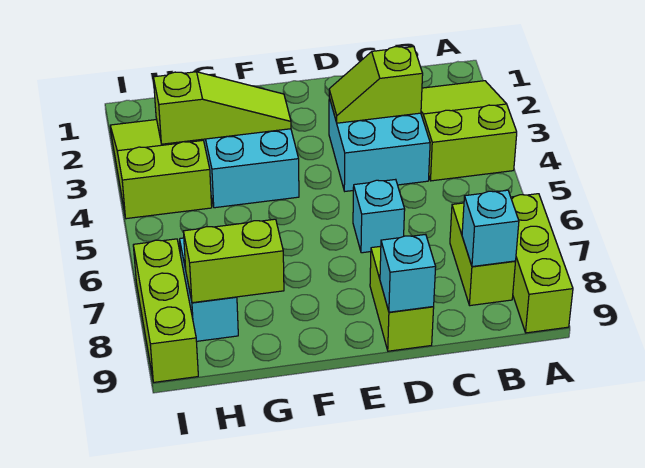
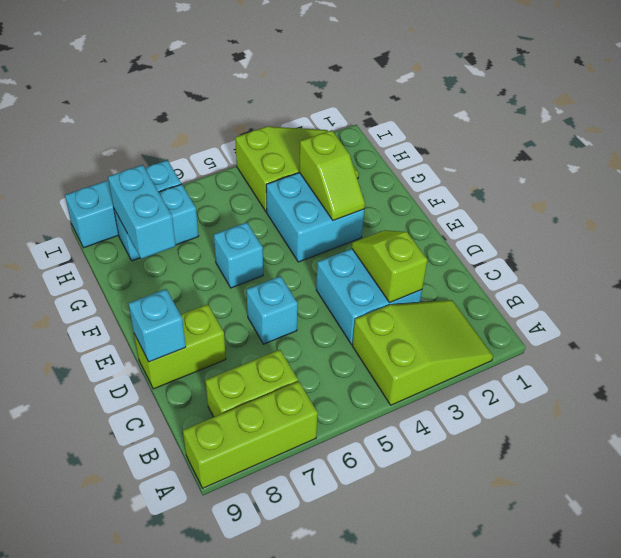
cyan brick B8 level 2 -> cyan brick F6 level 1
lime slope F3:H3 level 2 top H -> lime slope F3:G3 level 2 top G
lime brick G8:H8 level 2 -> cyan brick G8:H8 level 2
lime brick I7:I9 level 1 -> cyan brick I7:I9 level 1

